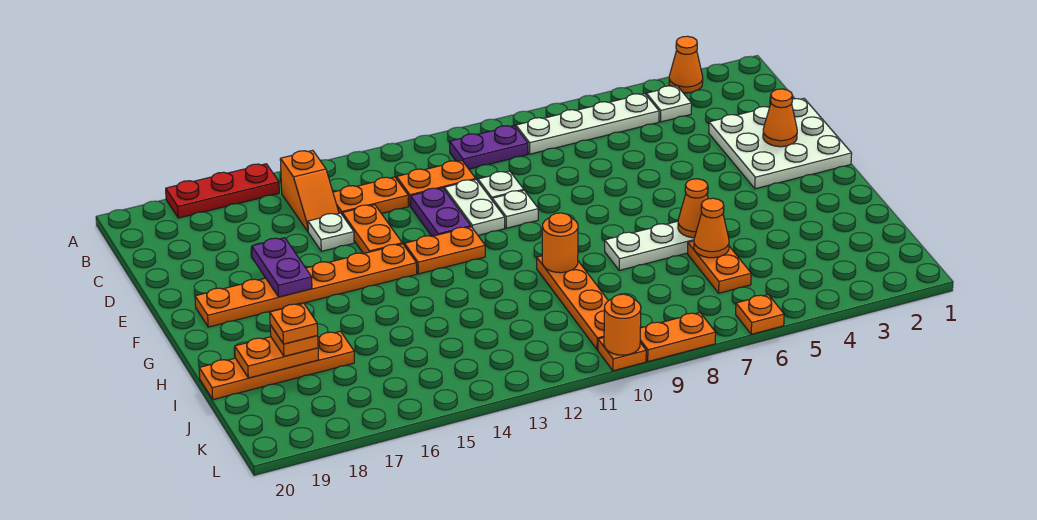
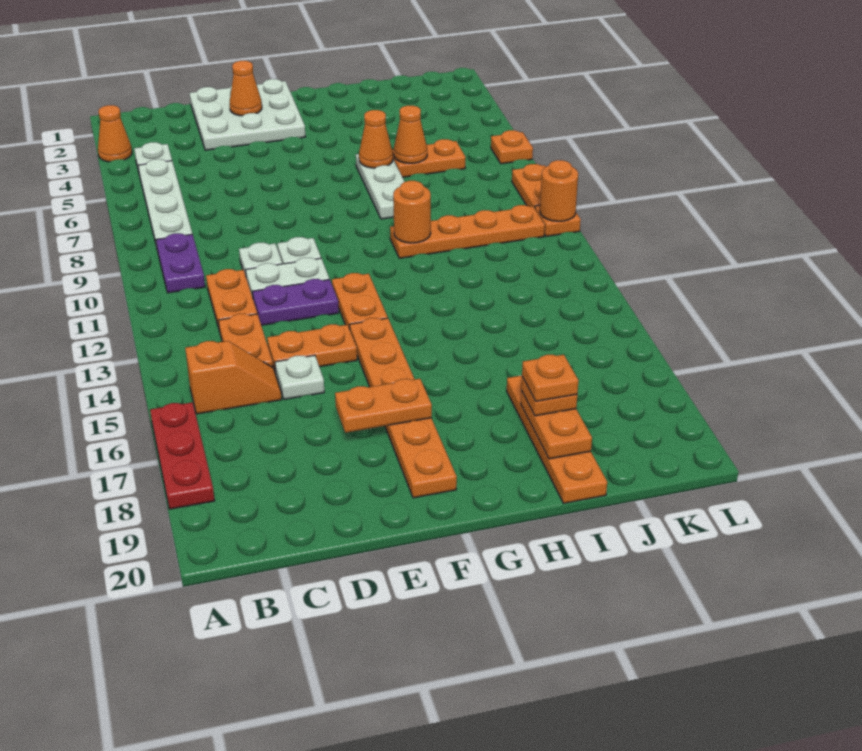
purple plate E17:F17 level 2 -> orange plate E17:F17 level 2

